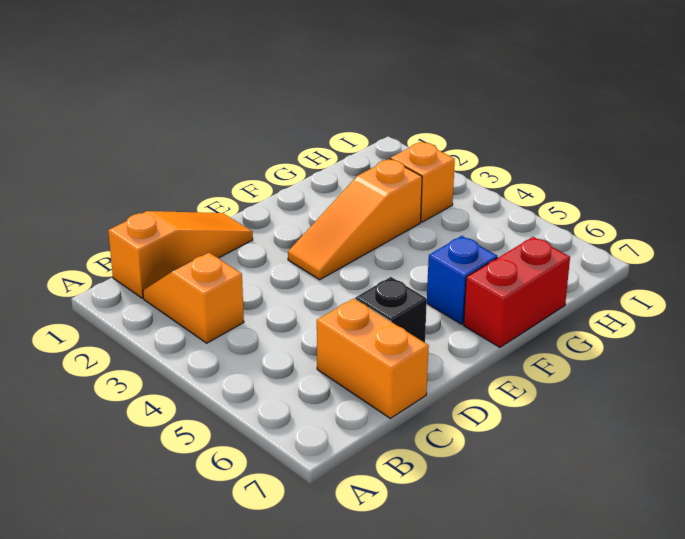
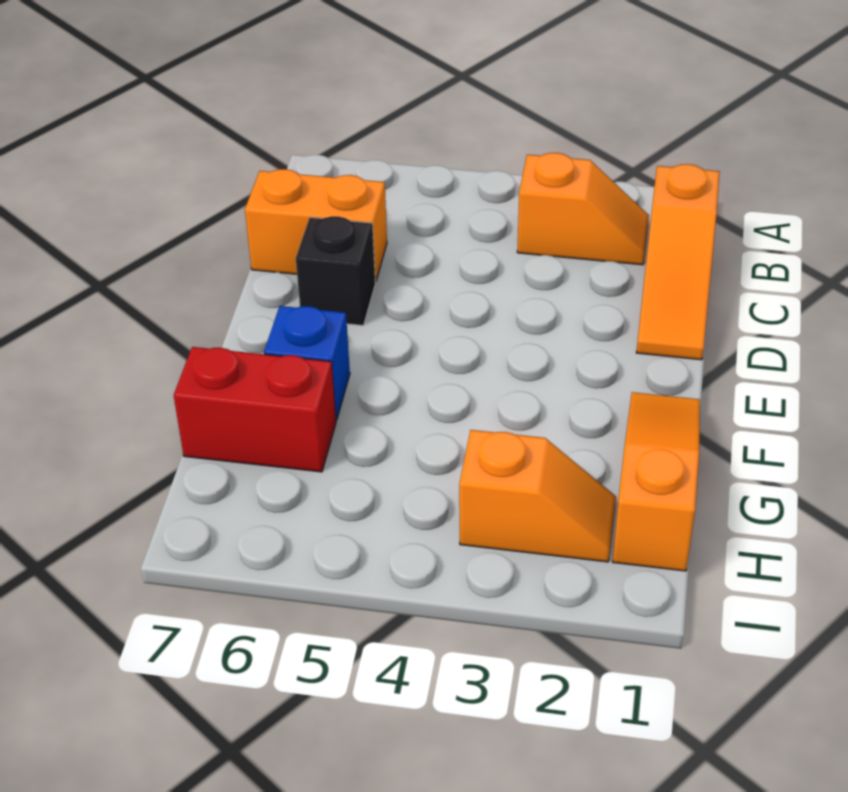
orange slope E3:G3 level 1 top G -> orange slope F1:H1 level 1 top H
red brick F7:G7 level 1 -> red brick G6:G7 level 1

